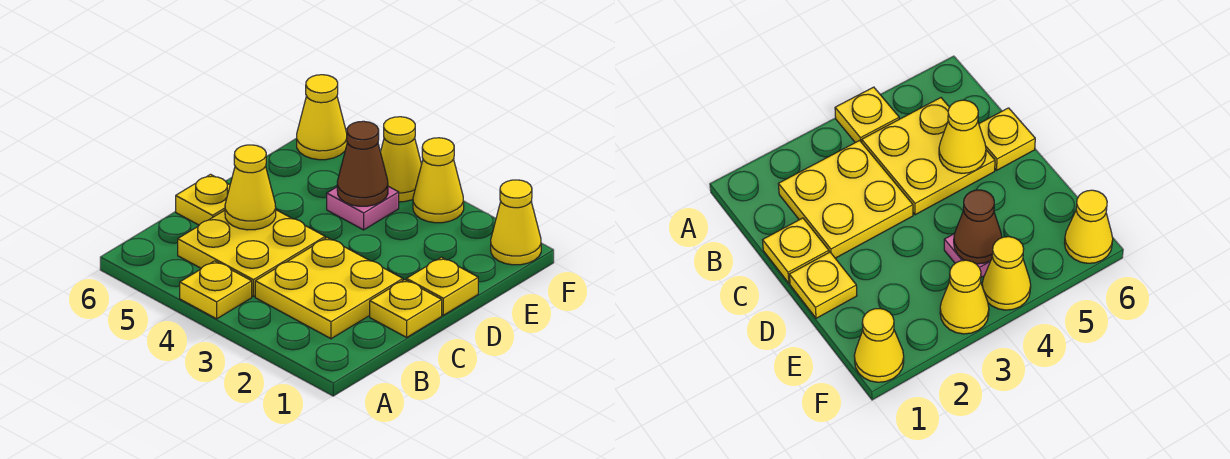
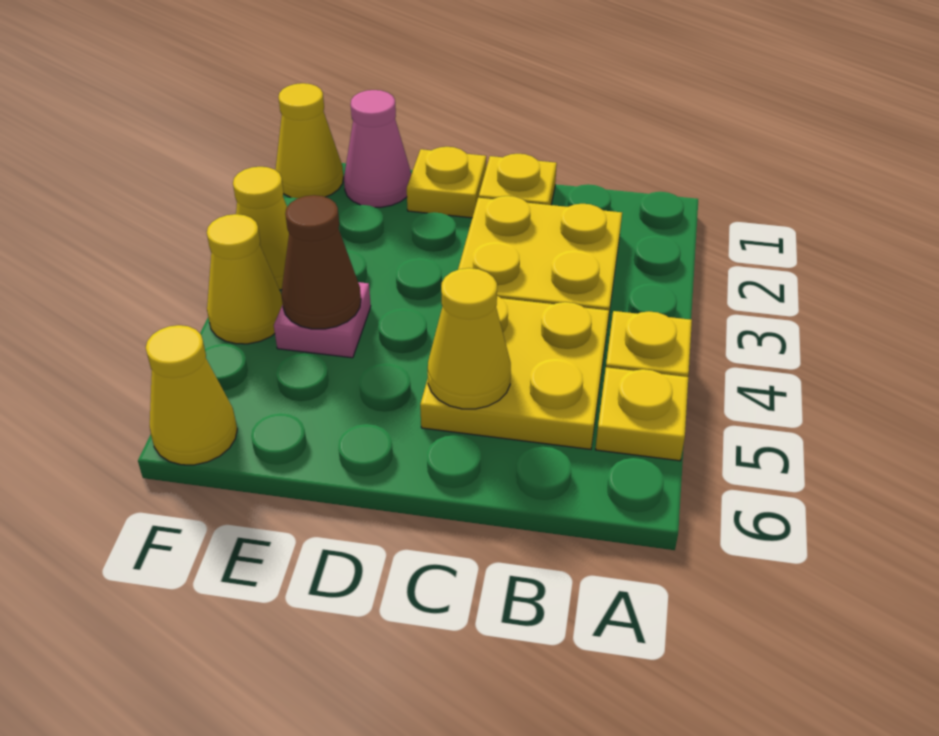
yellow plate C6 level 1 -> yellow plate A5 level 1
none -> pink cone E1 level 1

